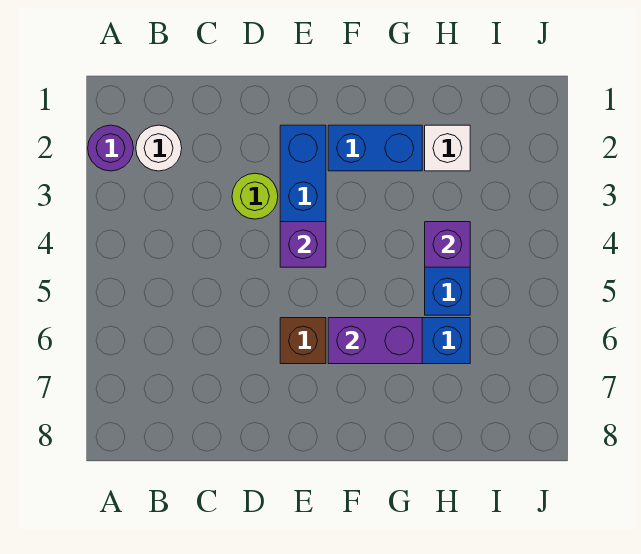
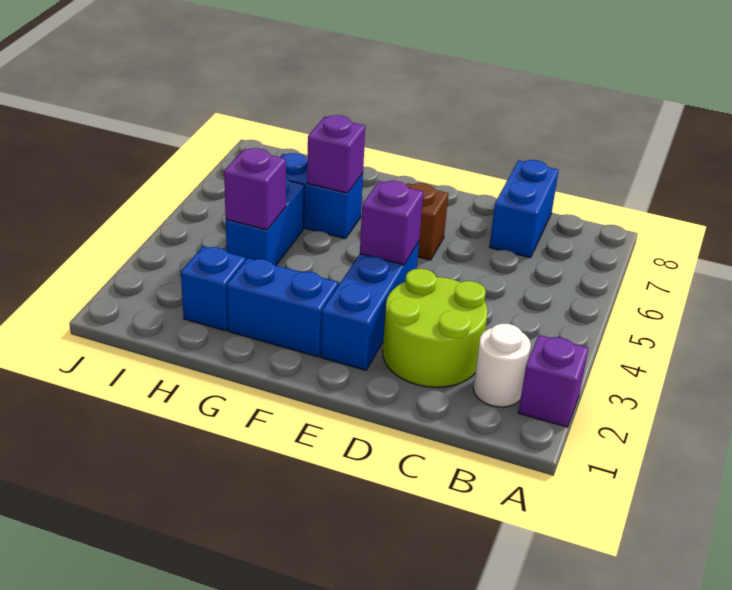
purple round brick A2 level 1 -> purple brick A2 level 1
none -> blue brick C7:C8 level 1
lime round brick D3 level 1 -> lime round brick C2:D3 level 1
purple brick F6:G6 level 2 -> purple brick G6 level 2
white brick H2 level 1 -> blue brick H2 level 1

